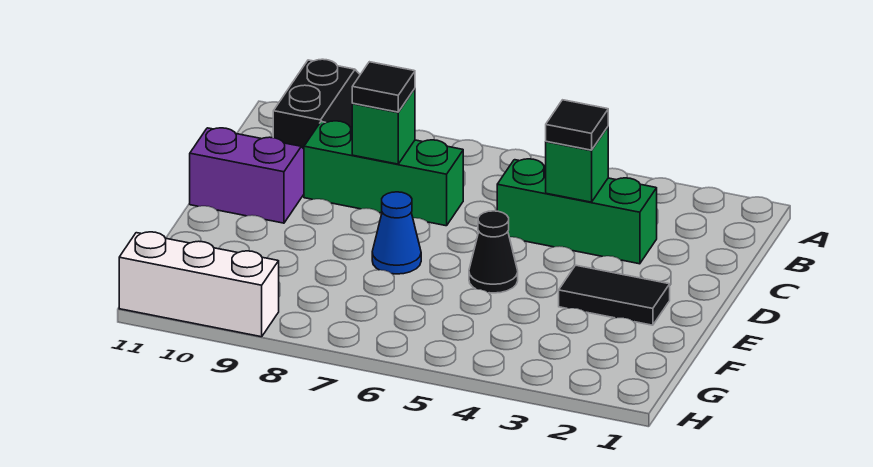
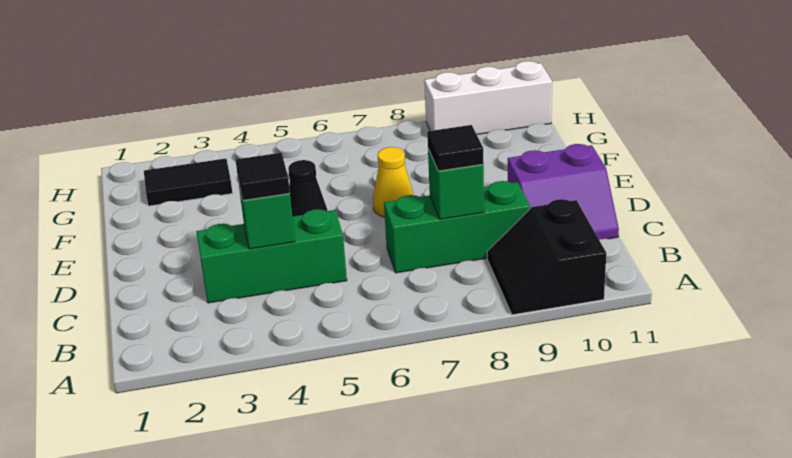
black tile E2:E3 level 1 -> black tile G2:G3 level 1
blue cone E7 level 1 -> yellow cone E7 level 1

